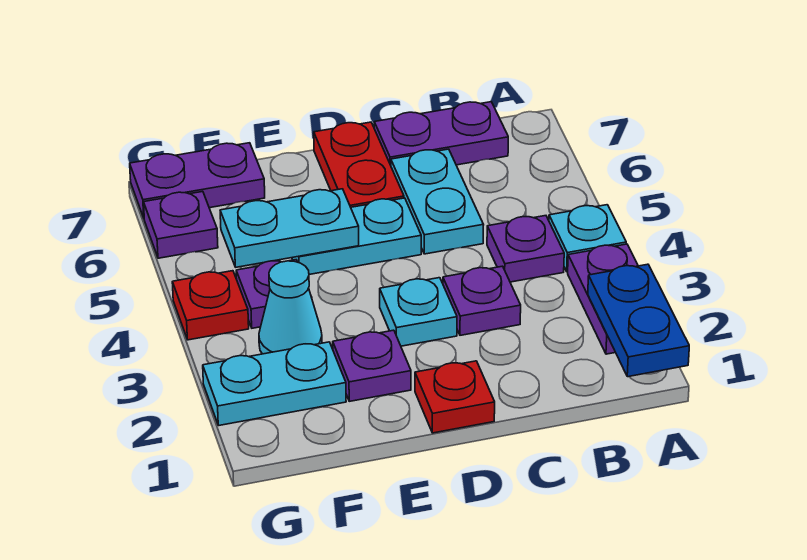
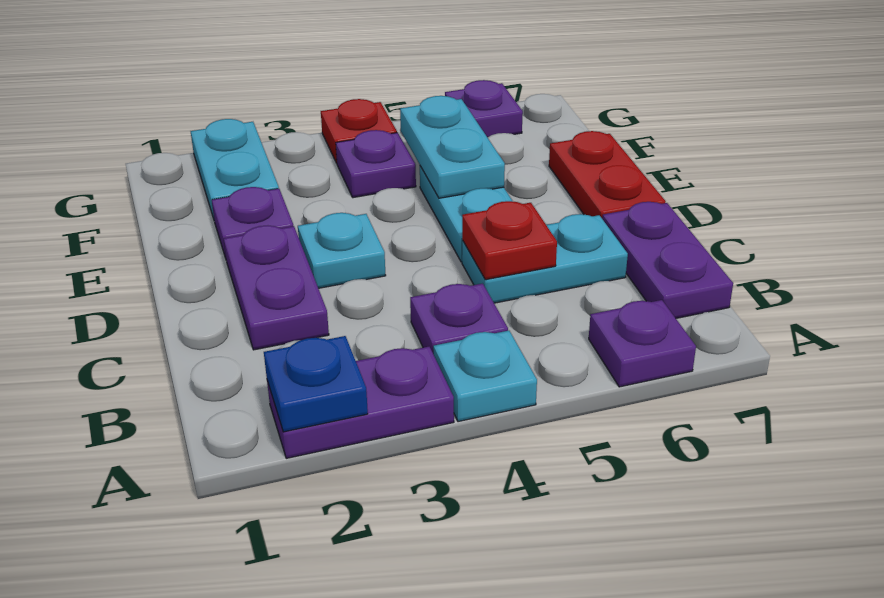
blue plate A1:A2 level 2 -> blue plate A2 level 2
purple plate C3 level 1 -> purple plate A6 level 1
red plate D1 level 1 -> red plate C5 level 2
red plate D6:D7 level 1 -> red plate D7:E7 level 1
cyan cone F3 level 1 -> none
purple plate F7:G7 level 1 -> purple plate C2:D2 level 1

